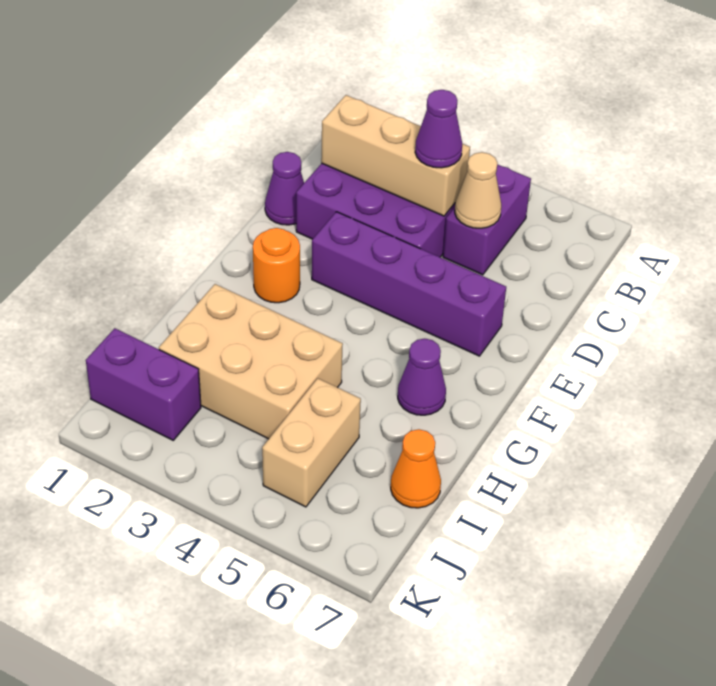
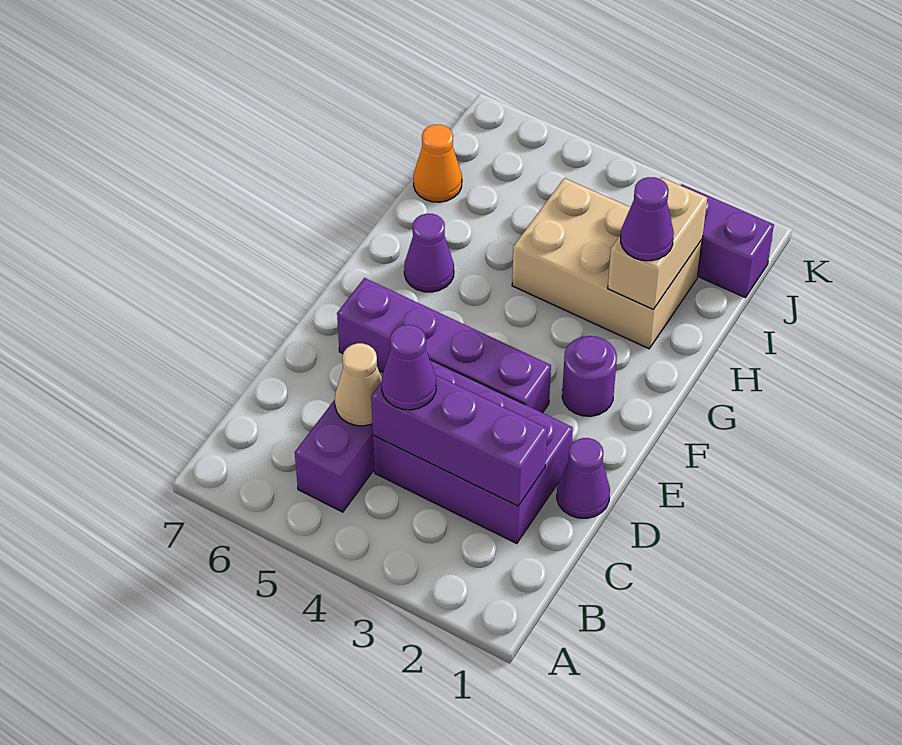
tan brick C2:C4 level 2 -> purple brick C2:C4 level 2
orange round brick F2 level 1 -> purple round brick F2 level 1
none -> purple cone H2 level 3
tan brick I5:J5 level 1 -> tan brick H2:I2 level 2

